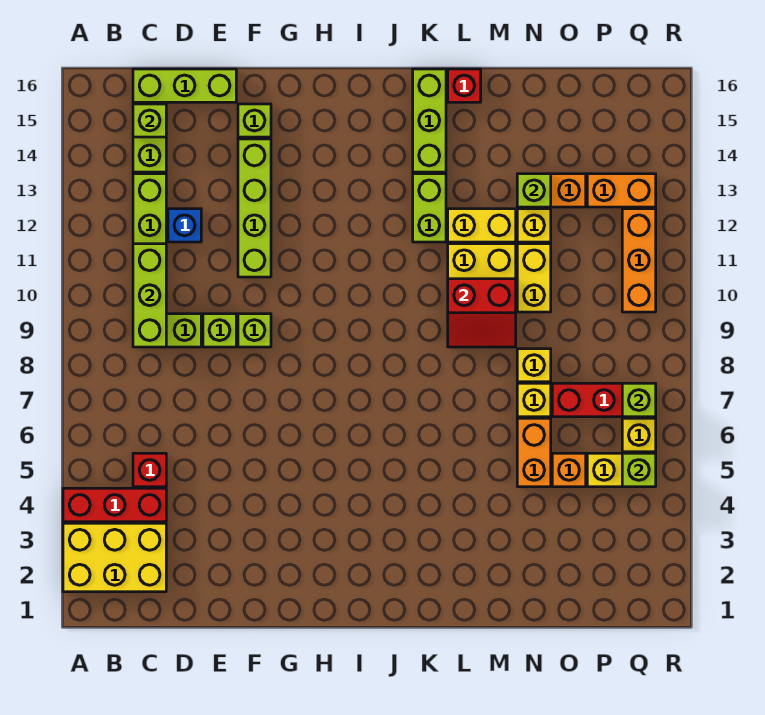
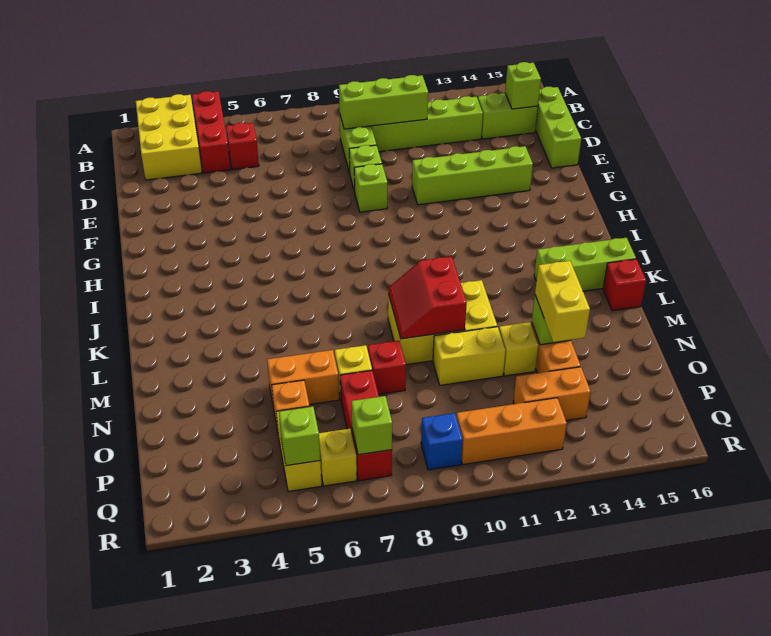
blue brick D12 level 1 -> blue brick Q9 level 1
lime brick F15 level 1 -> none
lime brick K12:K13 level 1 -> none
yellow brick L12:M12 level 1 -> yellow brick N13:O13 level 3
yellow brick N8 level 1 -> red brick N8 level 1
orange brick P13:Q13 level 1 -> orange brick P12:P13 level 1

